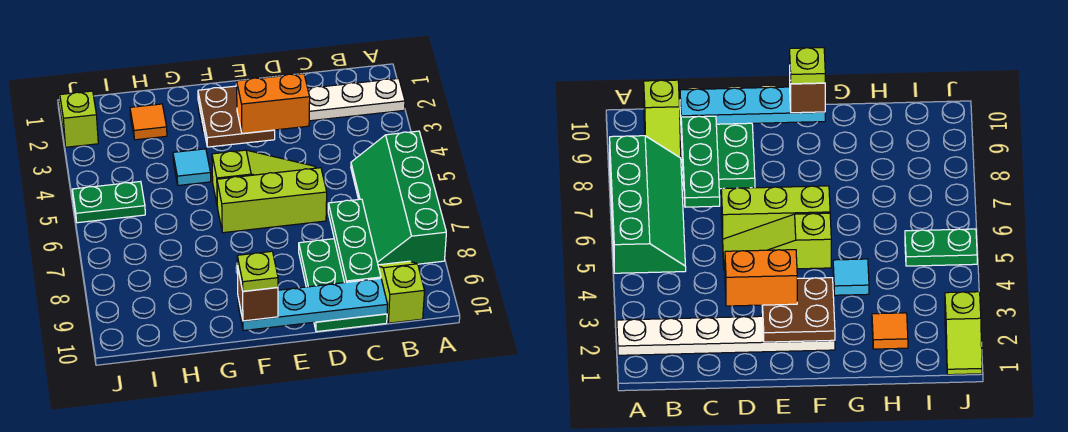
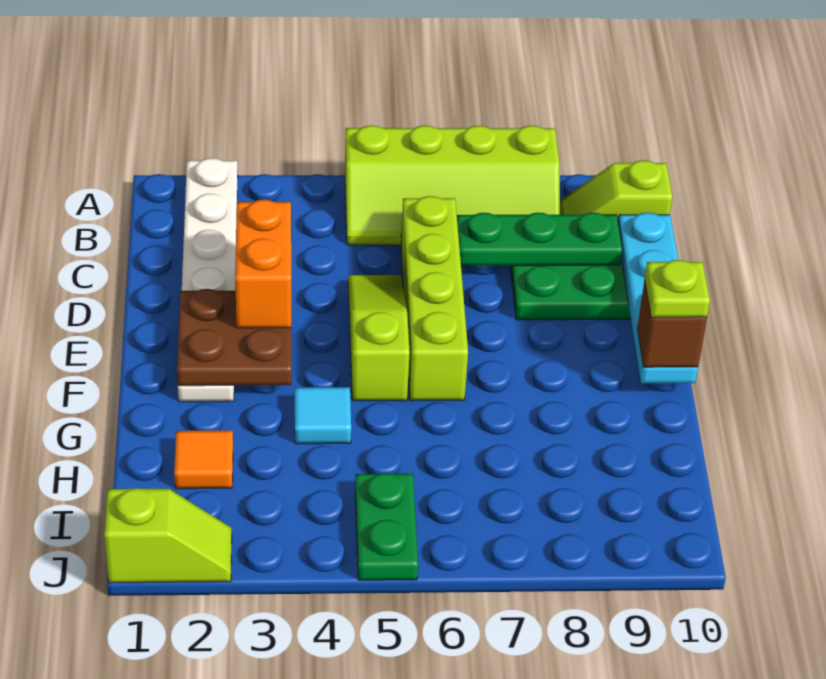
green slope A5:B8 level 1 top A -> lime slope A5:B8 level 1 top A
lime brick D6:F6 level 1 -> lime brick C6:F6 level 1
lime slope J1:J2 level 1 top 2 -> lime slope J1:J2 level 1 top 1

